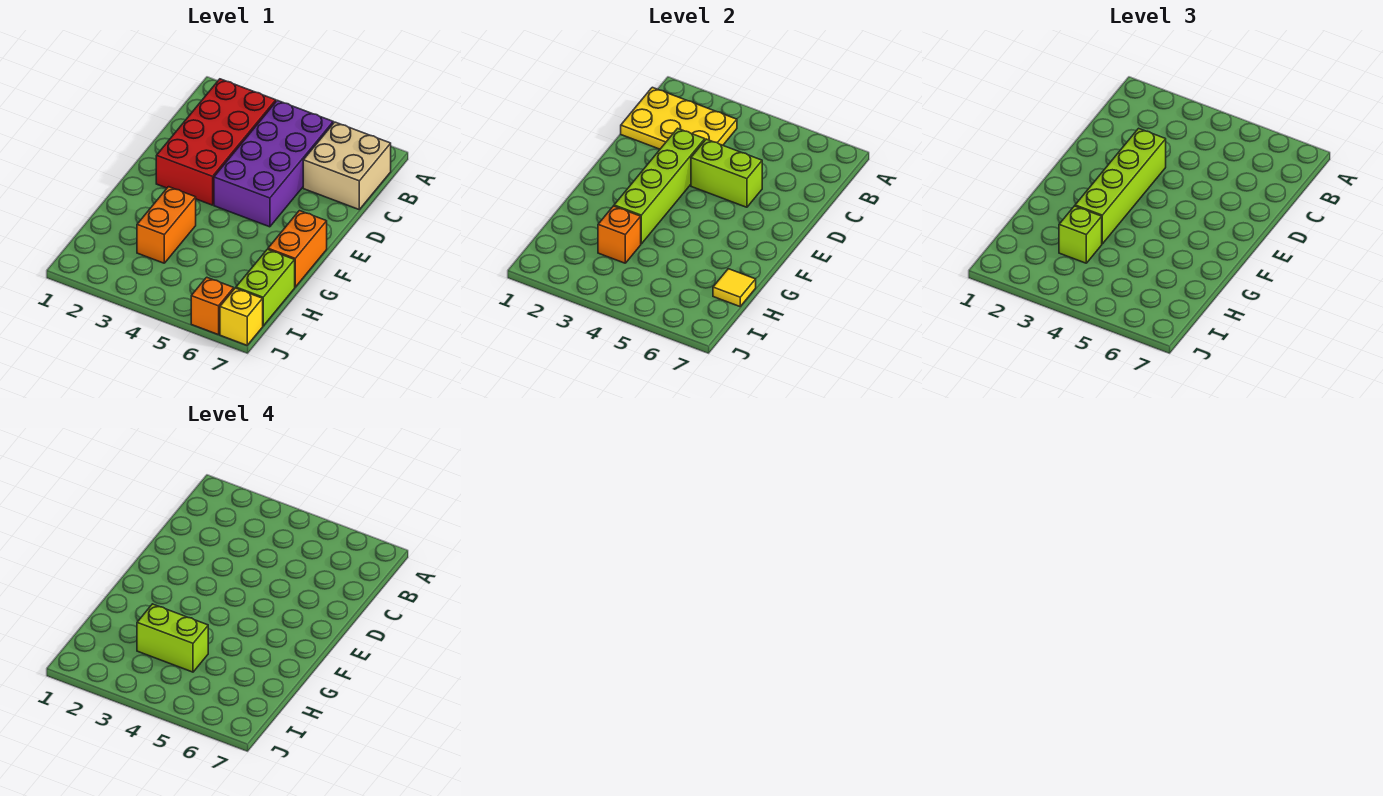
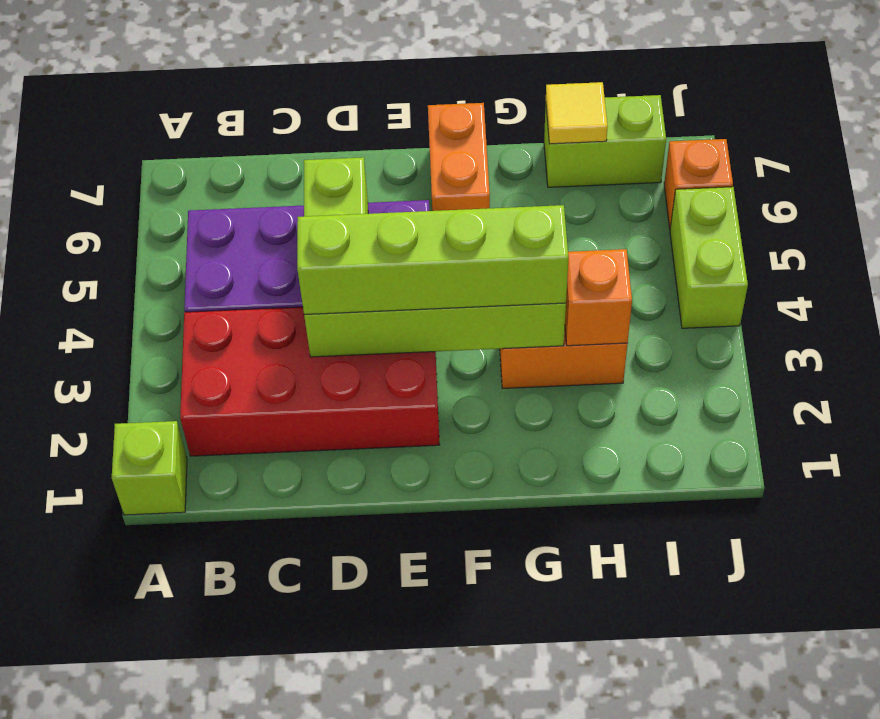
yellow plate B1:C3 level 2 -> none
tan brick B6:C7 level 1 -> none
orange brick F7:G7 level 1 -> orange brick F6:F7 level 1
lime brick H3 level 3 -> lime brick A1 level 1
lime brick H3:H4 level 4 -> lime brick J4:J5 level 1
yellow brick J7 level 1 -> none

